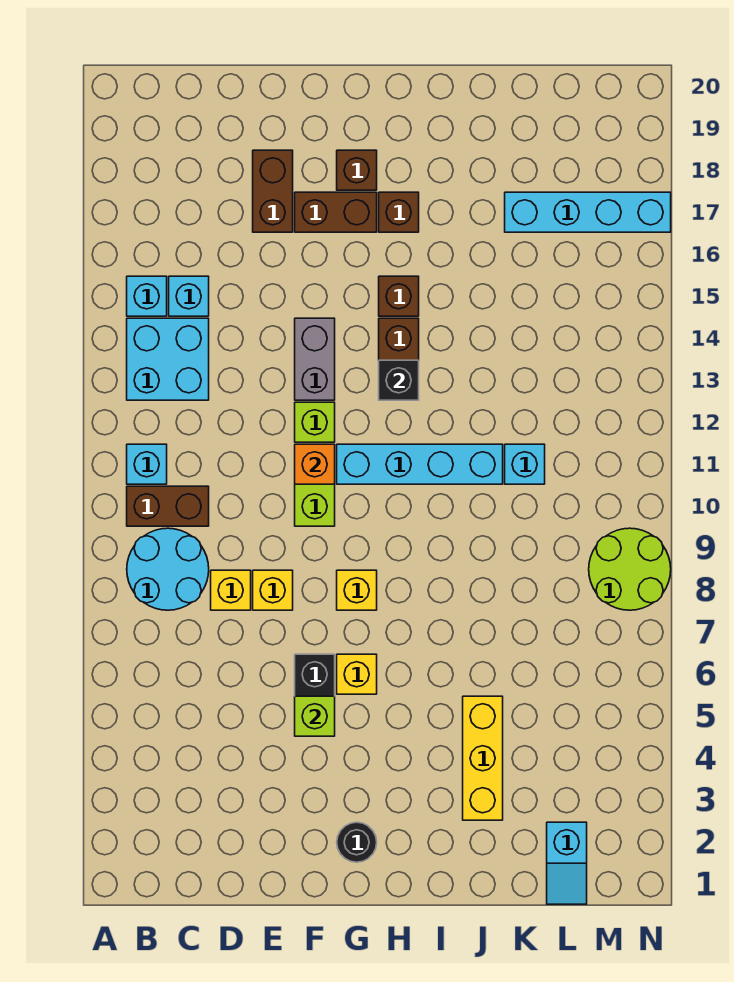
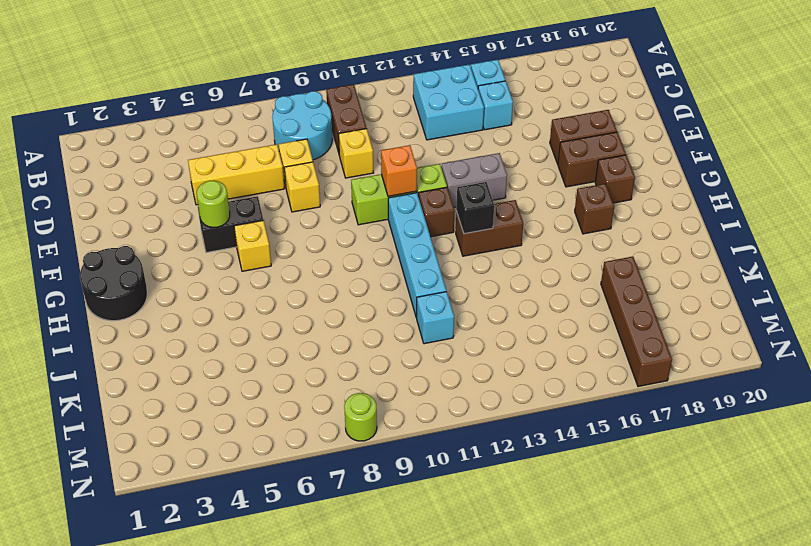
cyan brick B11 level 1 -> none
lime brick F5 level 2 -> lime round brick F5 level 2
brown brick F17:G17 level 1 -> brown brick F17:F18 level 1
black round brick G2 level 1 -> black round brick G1:H2 level 1
yellow brick G8 level 1 -> yellow brick D10 level 1
brown brick H15 level 1 -> brown brick G12 level 1
yellow brick J3:J5 level 1 -> yellow brick D5:D7 level 1
cyan brick K17:N17 level 1 -> brown brick K17:N17 level 1
cyan slope L1:L2 level 1 top 2 -> none
lime round brick M8:N9 level 1 -> lime round brick N8 level 1

